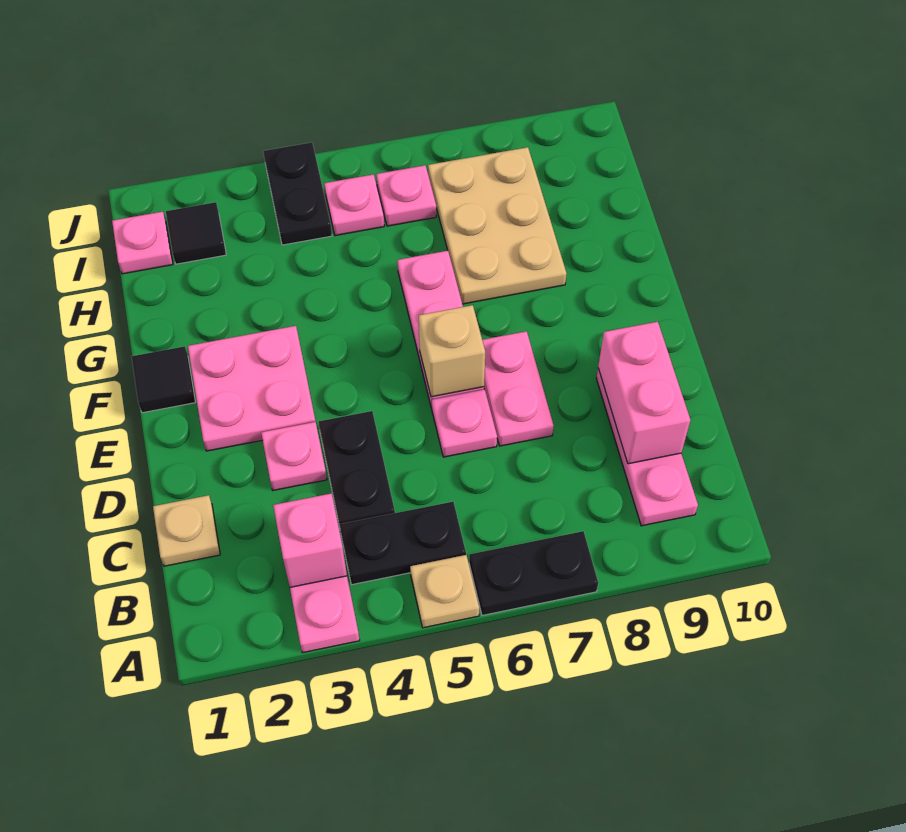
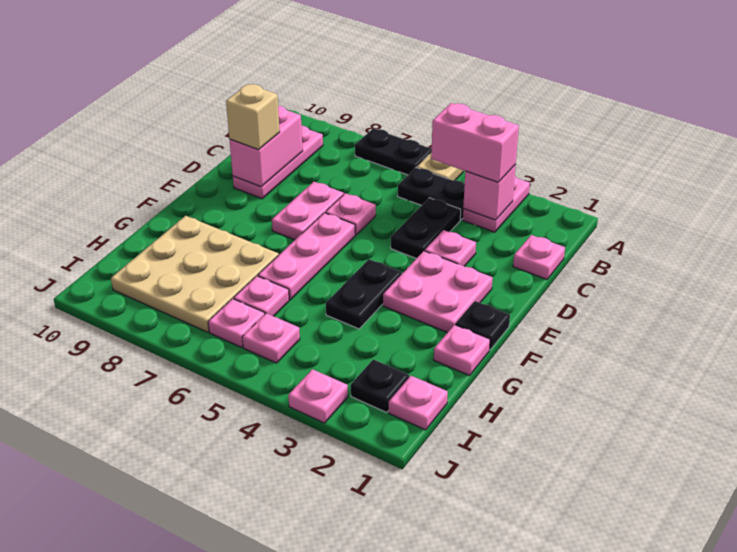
none -> pink brick B3:B4 level 3
tan plate C1 level 1 -> pink plate C1 level 1
tan brick E6 level 2 -> tan brick D9 level 3
black tile F1 level 1 -> black plate F1 level 1
none -> pink plate G1 level 1
tan plate G7:I8 level 1 -> tan plate G7:I9 level 1
none -> pink plate H6 level 1
black tile I2 level 1 -> black plate I2 level 1
black plate I4:J4 level 1 -> black plate F4:G4 level 1
none -> pink plate J3 level 1

